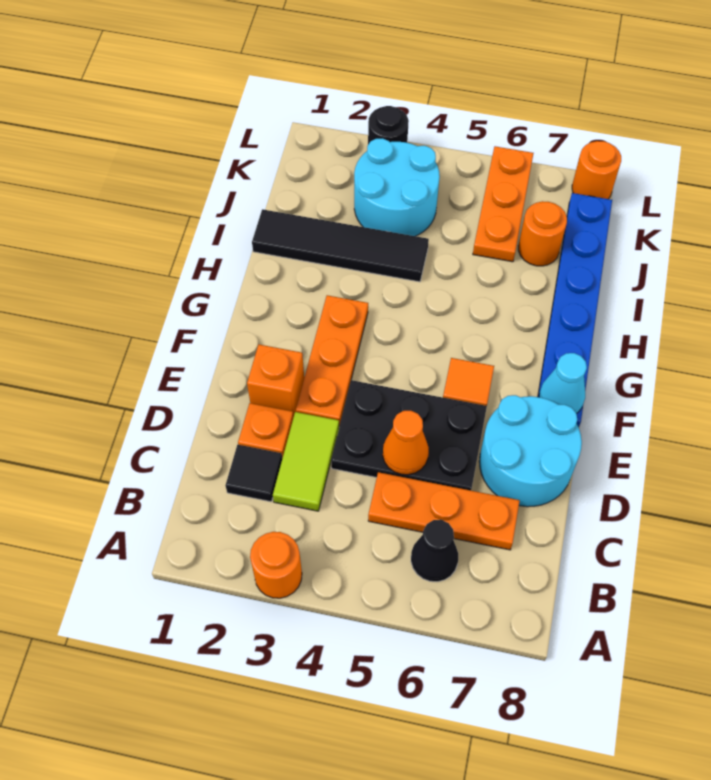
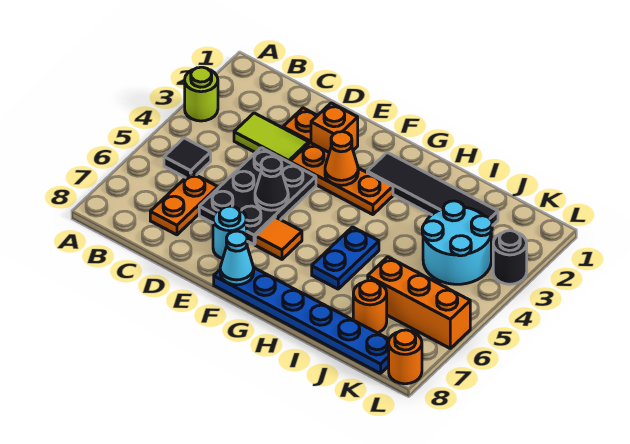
orange round brick A3 level 1 -> lime round brick A3 level 1
black cone B6 level 1 -> black cone E5 level 2
black tile C2 level 1 -> black tile B5 level 1
orange plate C5:C7 level 1 -> orange plate C6:C7 level 1
orange cone D5 level 2 -> orange cone F3 level 2
cyan round brick D7:E8 level 1 -> cyan round brick E7 level 1
none -> blue plate H5:H6 level 1
black tile I1:I4 level 1 -> black tile G2:J2 level 1
orange plate J6:L6 level 1 -> orange brick J6:L6 level 1

